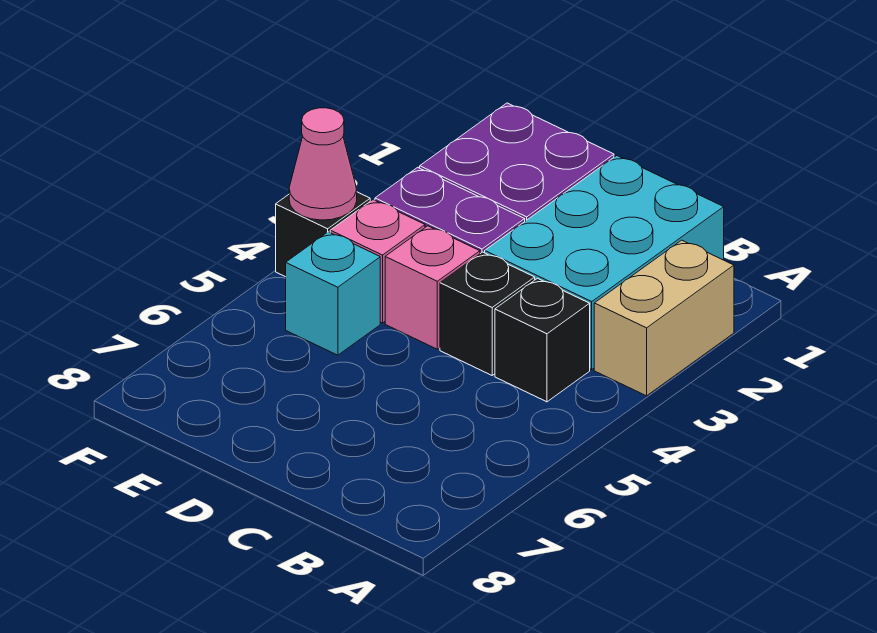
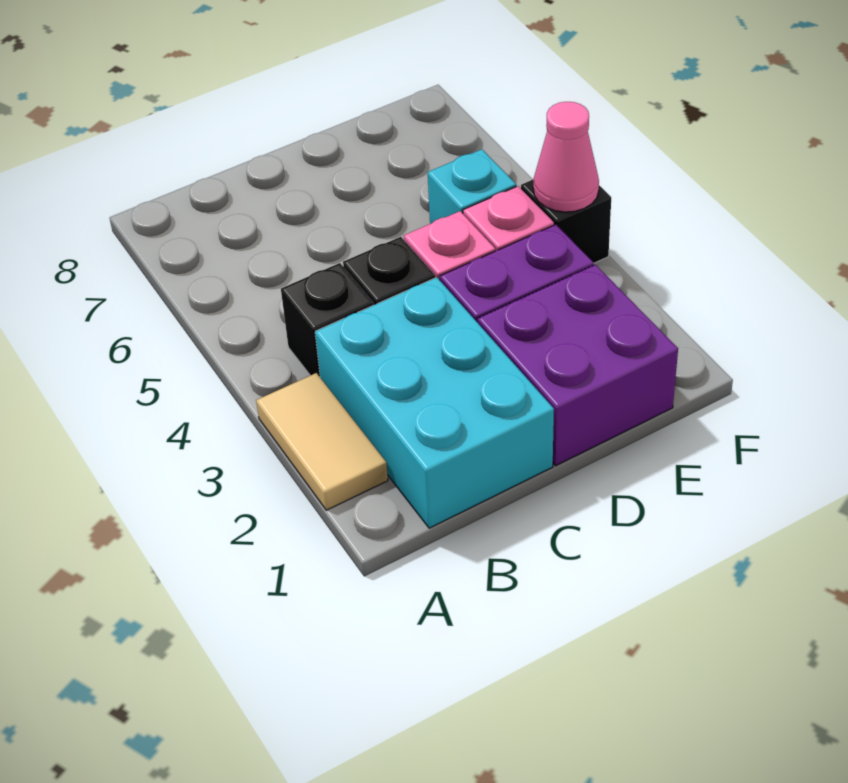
tan brick A2:A3 level 1 -> tan tile A2:A3 level 1

